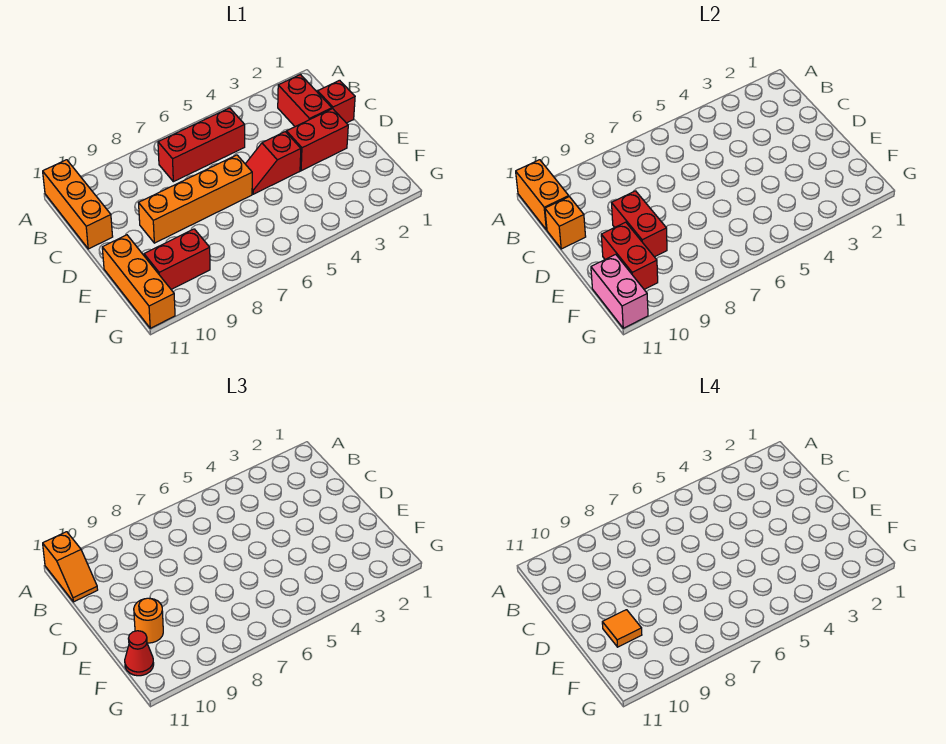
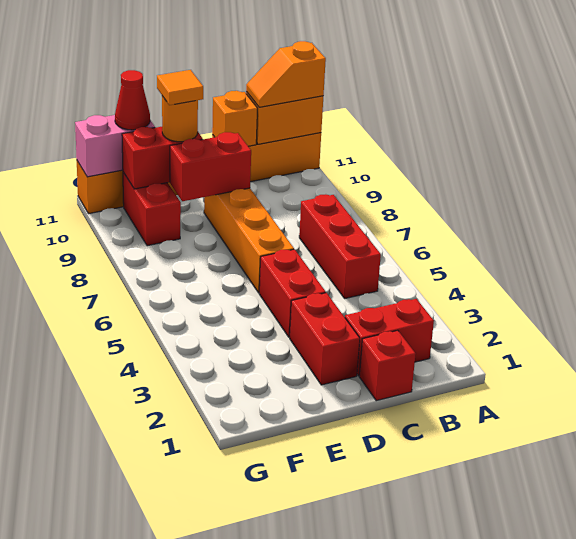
red slope D4:D5 level 1 top 4 -> red brick D4:D5 level 1

